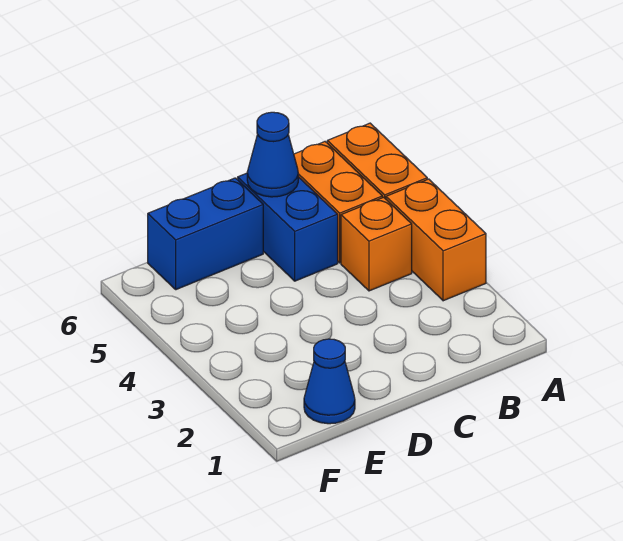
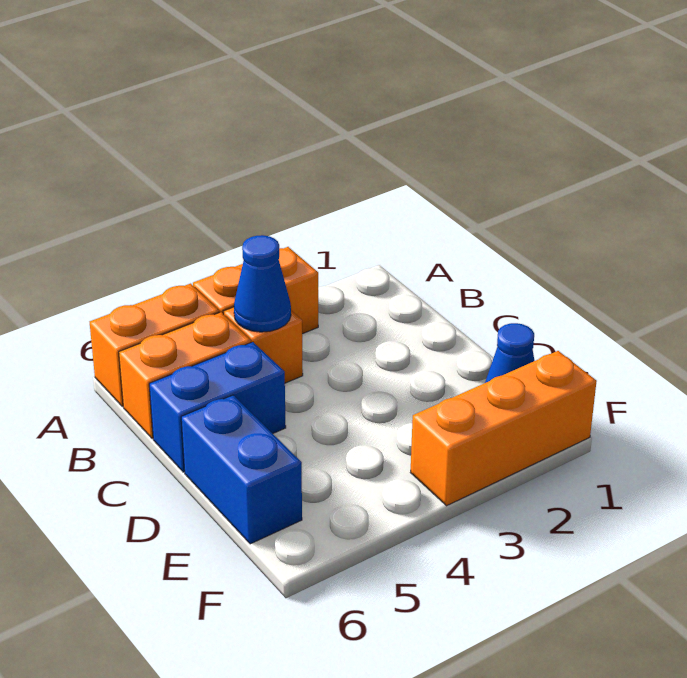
blue cone C6 level 2 -> blue cone B4 level 2
none -> orange brick F1:F3 level 1

